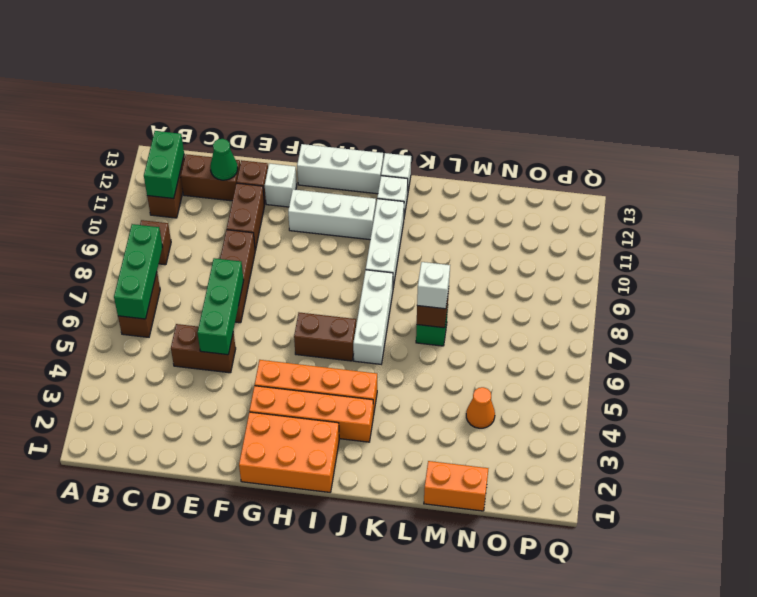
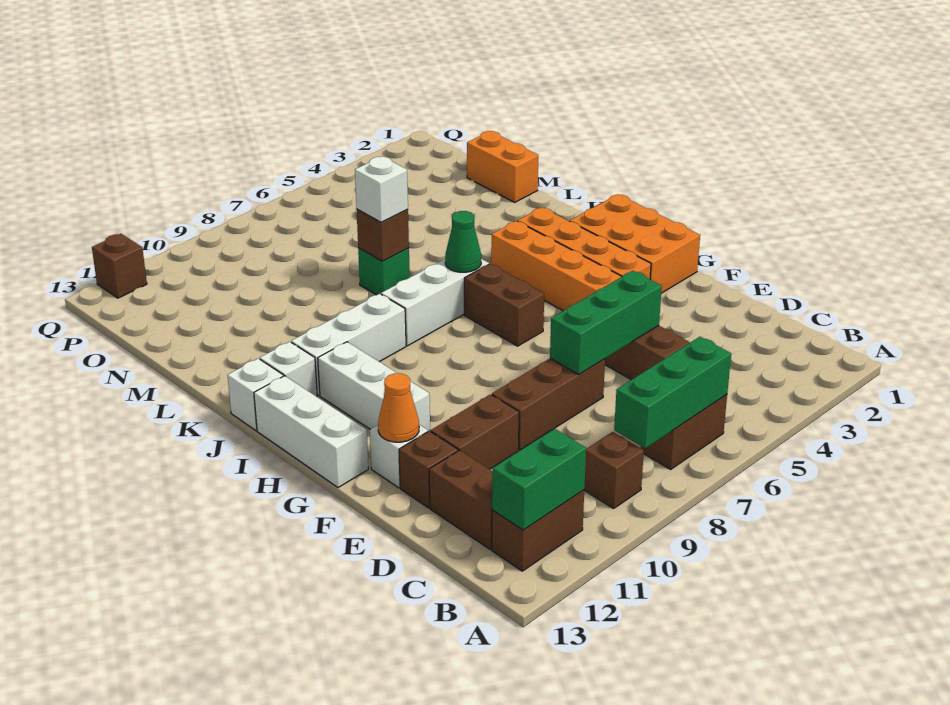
green cone D12 level 2 -> green cone J6 level 2
orange cone N4 level 1 -> orange cone F12 level 2
none -> brown brick Q12 level 1

